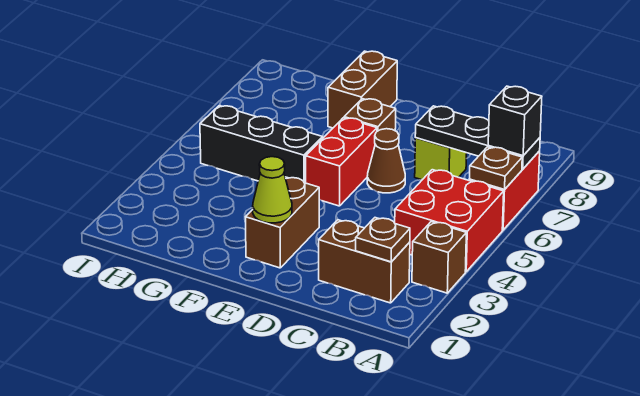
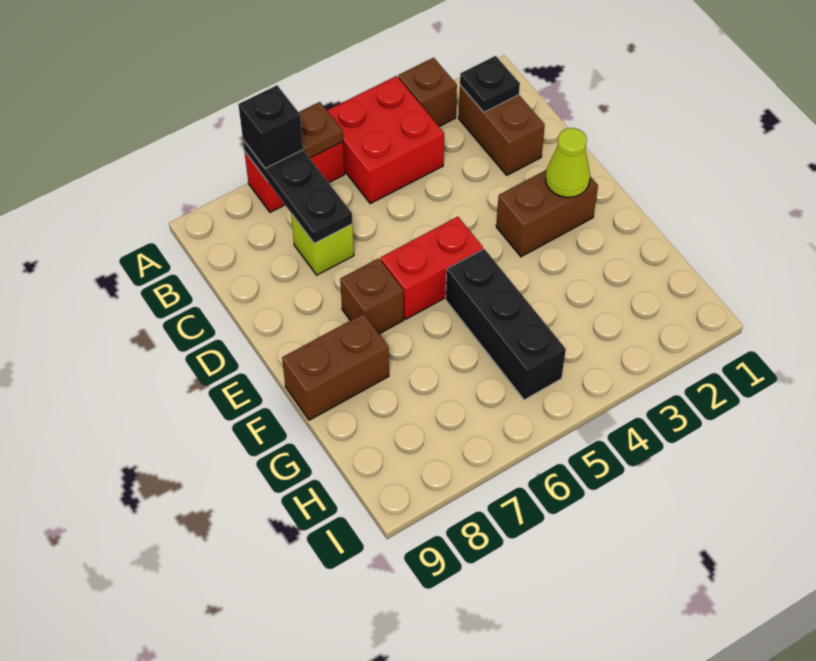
brown plate B2 level 2 -> black plate B2 level 2
brown cone D6 level 1 -> none

